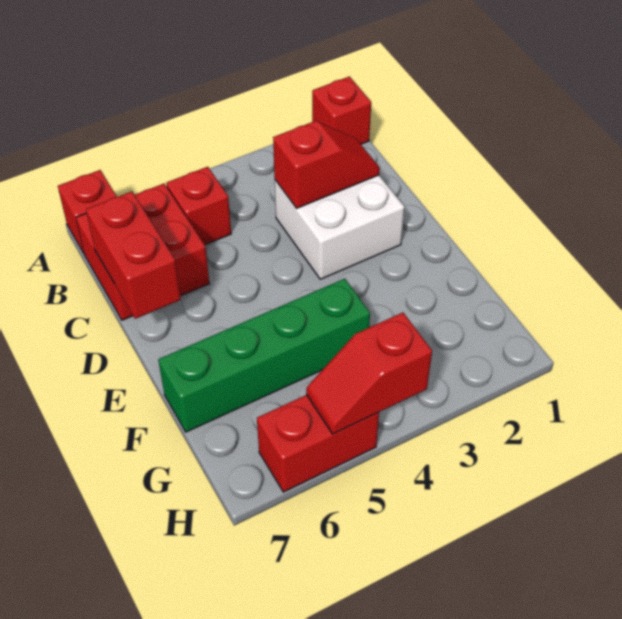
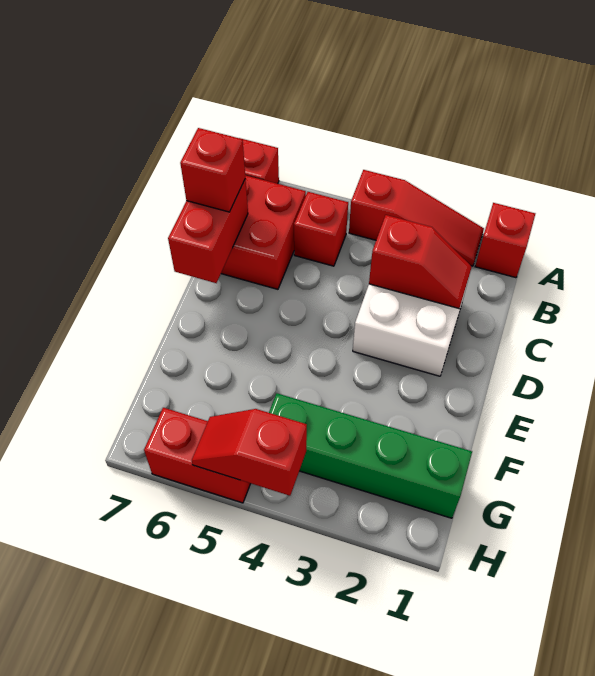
none -> red slope A2:A4 level 1 top 4
none -> red brick C7 level 3
green brick F4:F7 level 1 -> green brick G1:G4 level 1

